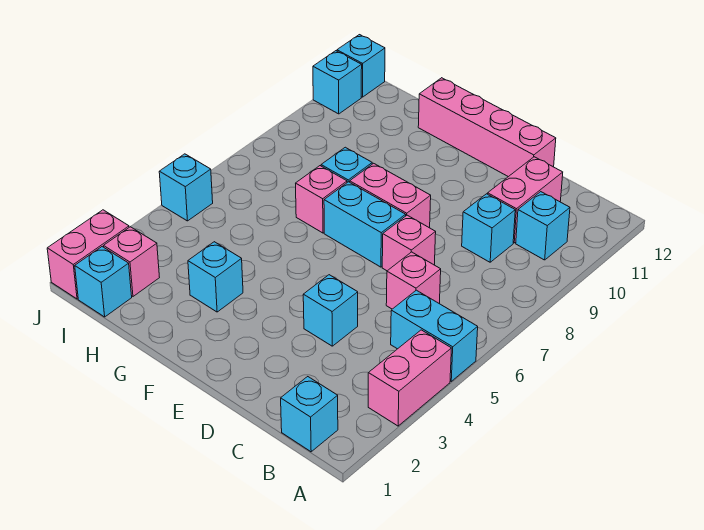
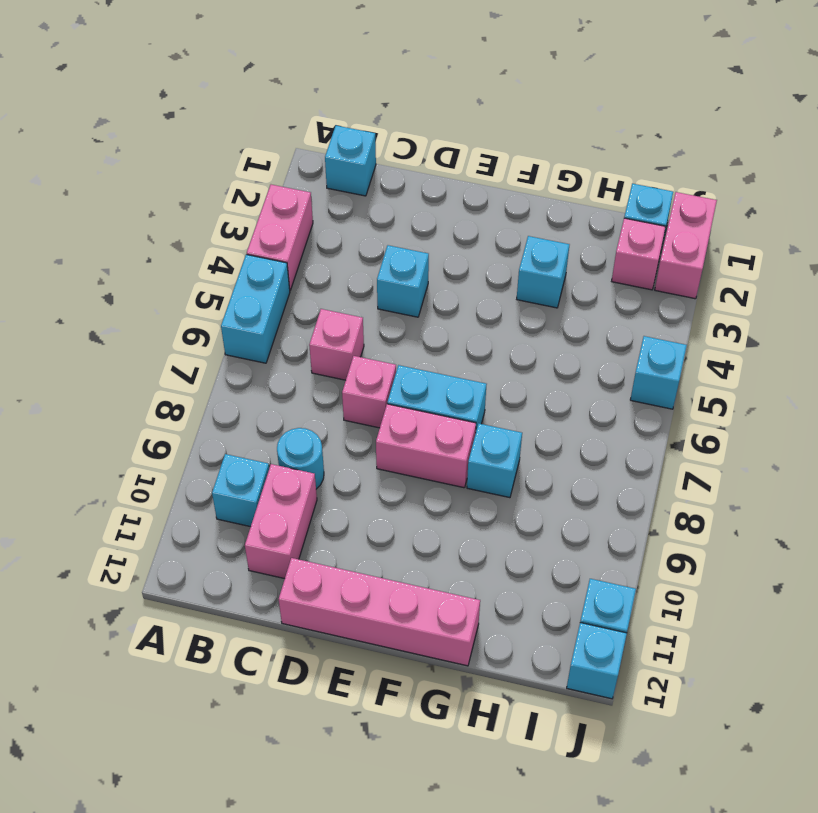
cyan brick A5:B5 level 1 -> cyan brick A5:A6 level 1
cyan brick C9 level 1 -> cyan round brick C9 level 1
pink brick G7 level 1 -> none

